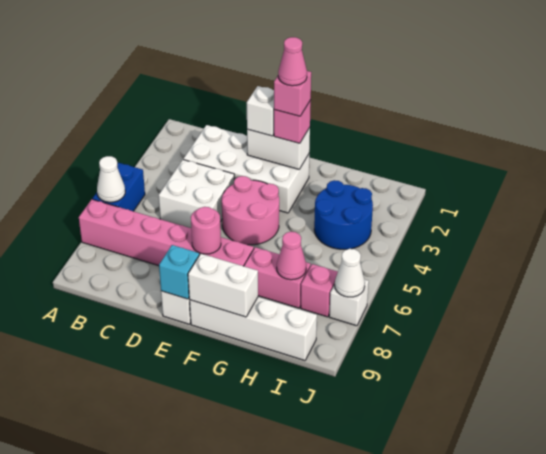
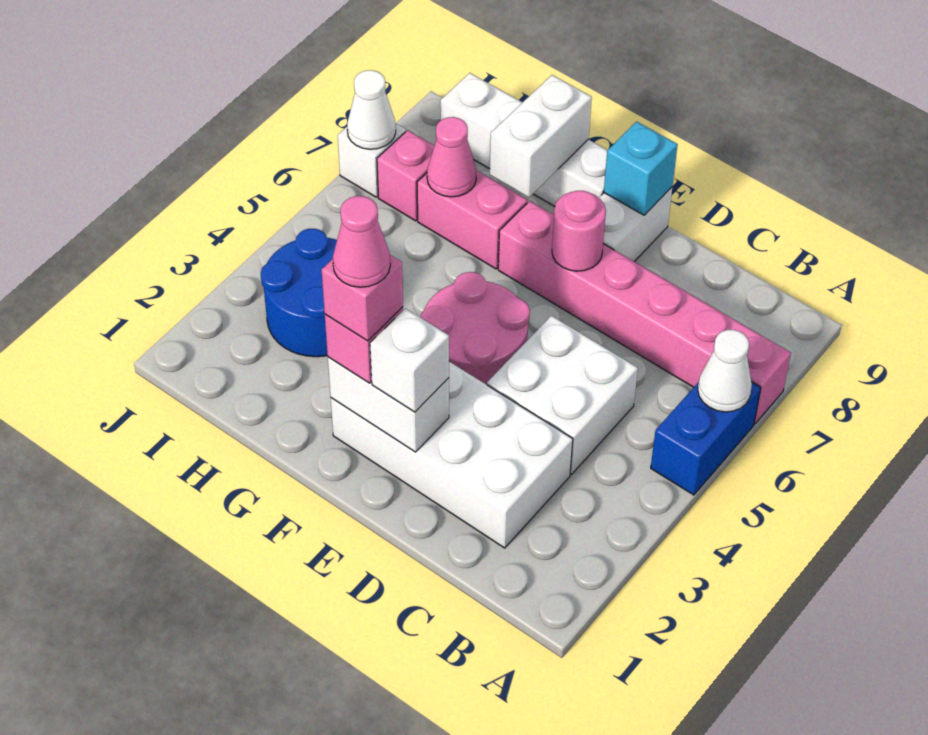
white brick F9:G9 level 2 -> white brick G8:G9 level 2

